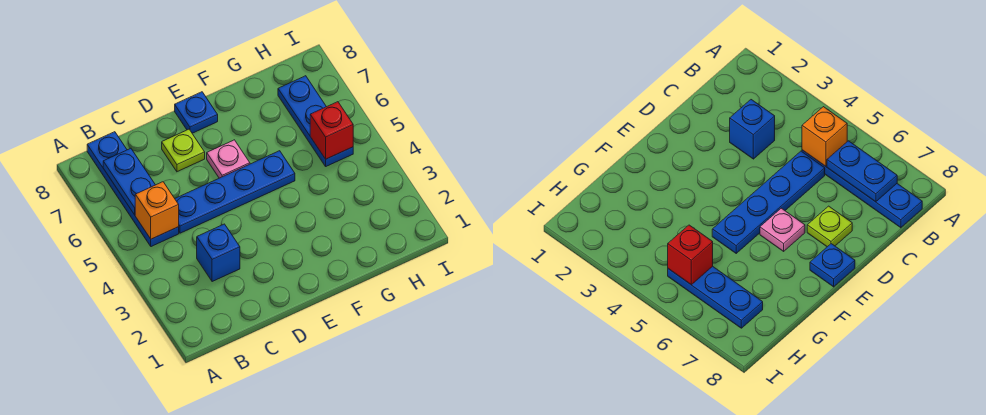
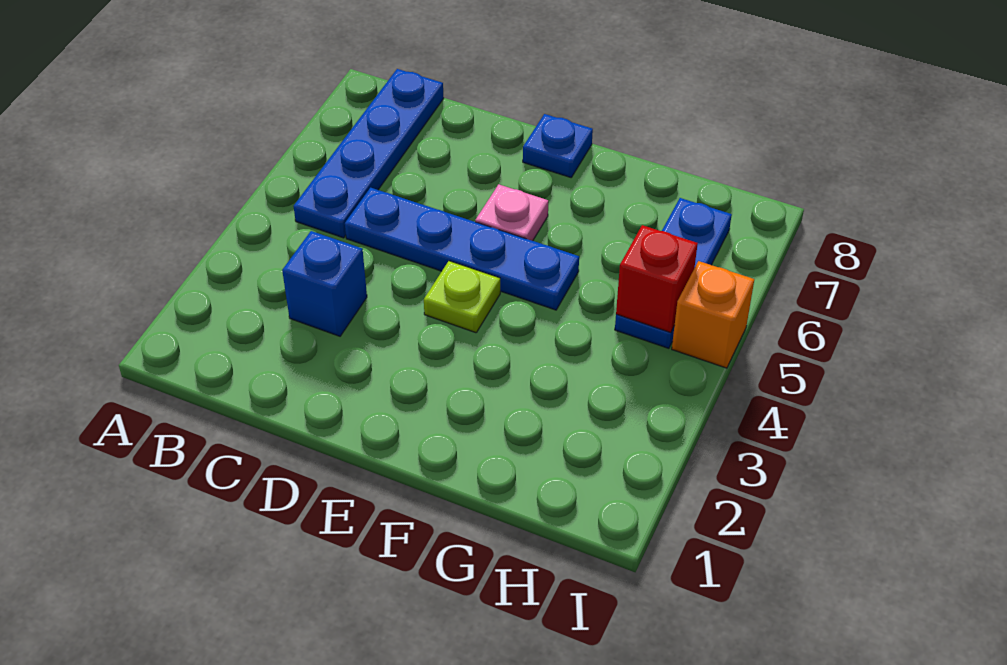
orange brick B5 level 2 -> orange brick I5 level 1
blue plate B6:B7 level 2 -> none
lime plate D7 level 1 -> lime plate E4 level 1

